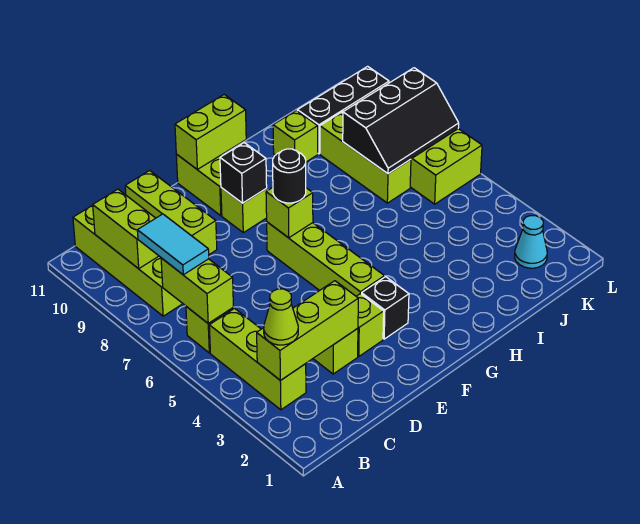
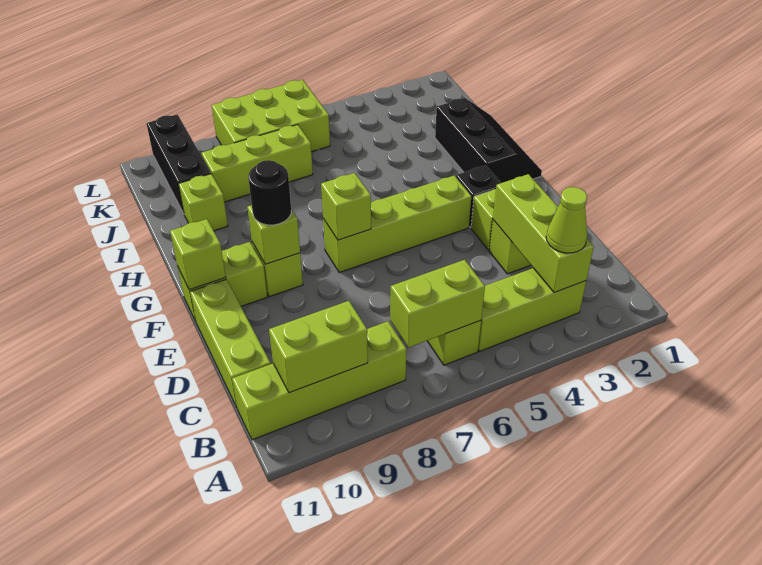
cyan tile B7:B8 level 3 -> none
lime brick D9:D11 level 1 -> lime brick C11:E11 level 1
black round brick F7 level 3 -> black round brick F9 level 3
black brick F9 level 2 -> lime brick F9 level 2
lime brick F11:G11 level 2 -> lime brick F11 level 2
black slope J7:L8 level 2 top 8 -> black slope G1:I2 level 1 top 2
cyan cone K2 level 1 -> none

